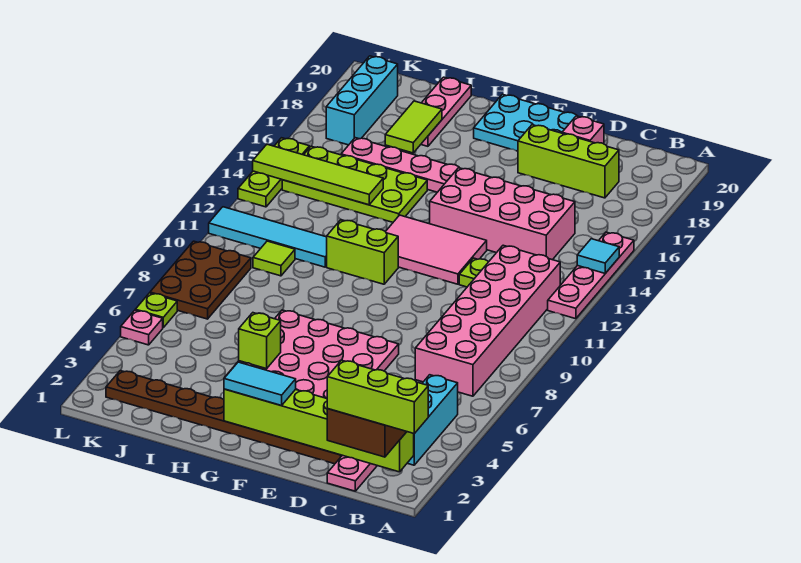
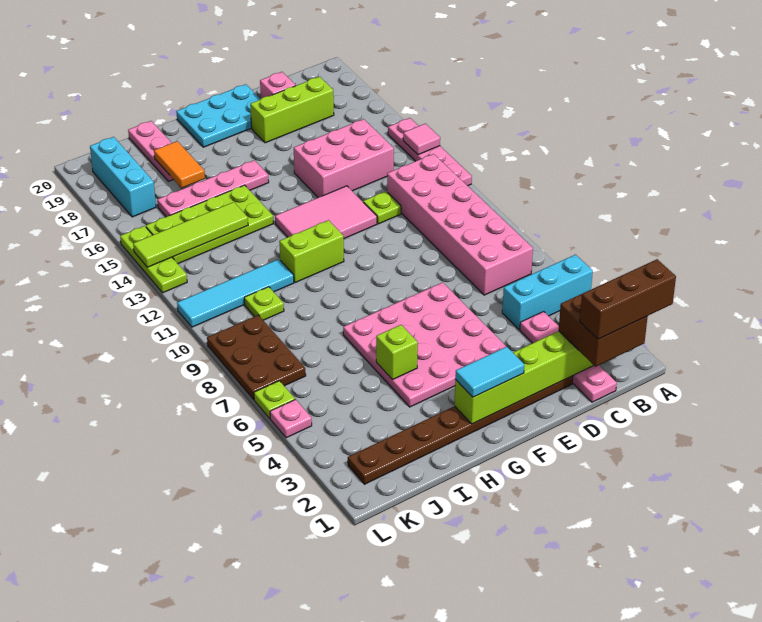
lime brick A1:C1 level 4 -> brown brick A1:C1 level 4
cyan tile A14 level 2 -> pink tile A14 level 2
cyan brick B3:B5 level 1 -> cyan brick A5:C5 level 1
pink brick C14:F15 level 1 -> pink brick C14:E15 level 1
lime tile I17:I18 level 2 -> orange tile I17:I18 level 2
lime tile J10 level 1 -> lime plate J10 level 1

